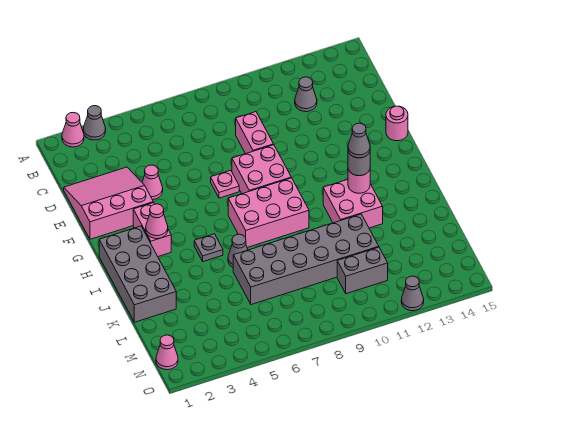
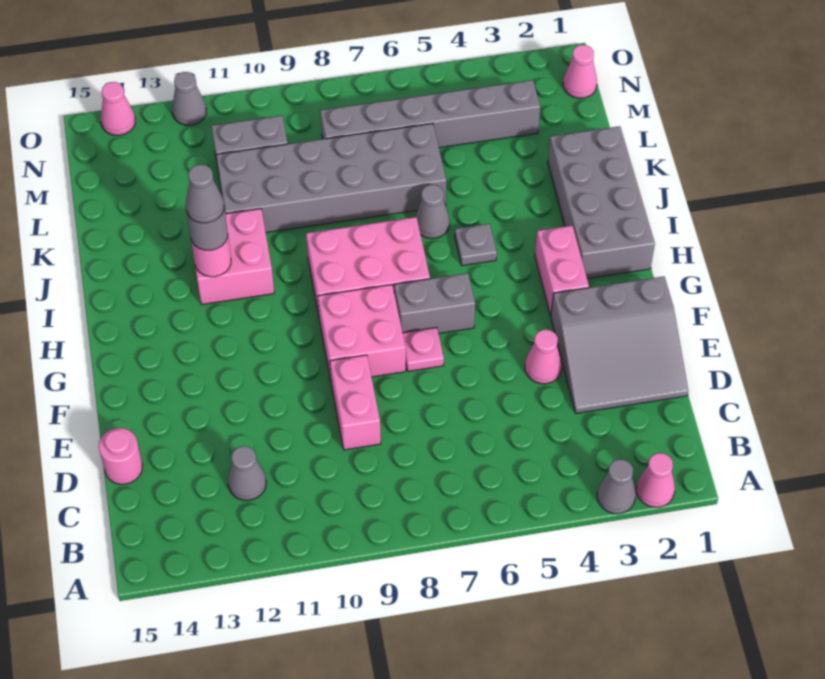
pink slope D1:F3 level 1 top F -> grey slope D1:F3 level 1 top F
pink round brick F15 level 1 -> pink round brick D15 level 1
none -> grey brick G6:G7 level 1
pink cone H3 level 2 -> pink cone O14 level 1
none -> grey brick M3:M8 level 1

